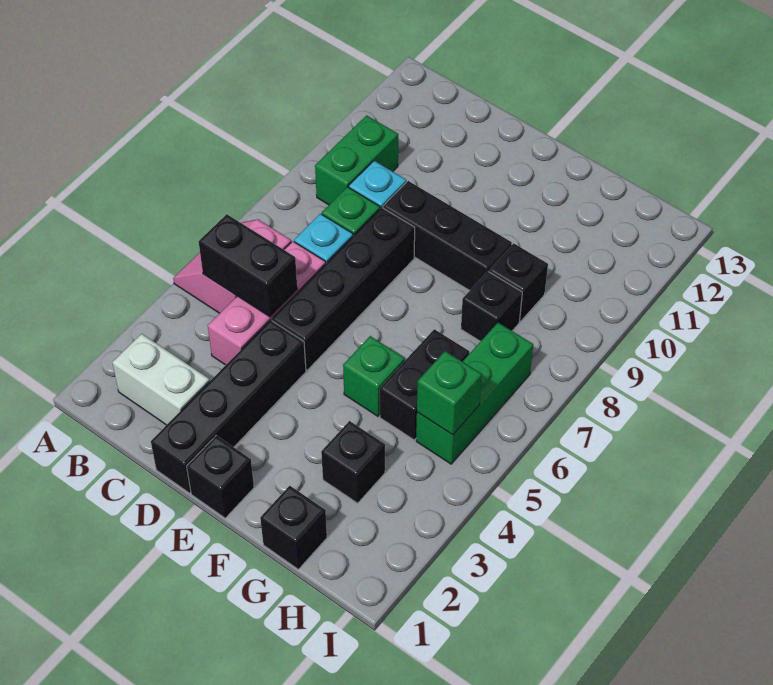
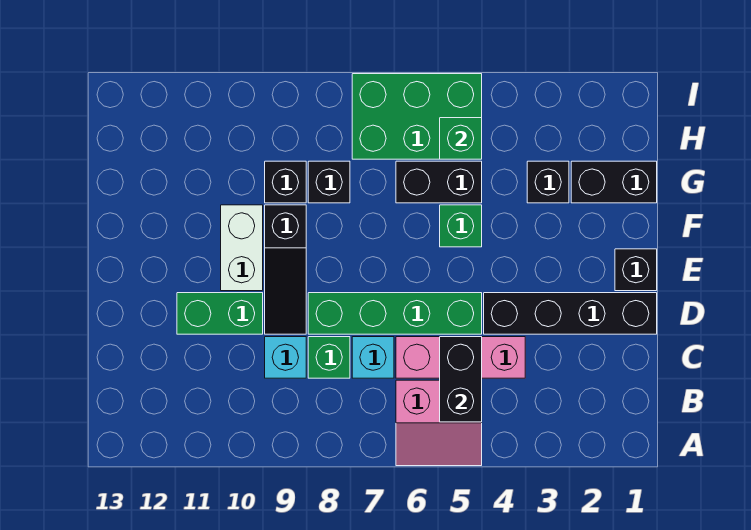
white brick B2:C2 level 1 -> white brick E10:F10 level 1
green brick B9:B10 level 1 -> green brick D10:D11 level 1
black brick D5:D8 level 1 -> green brick D5:D8 level 1
black brick D9:F9 level 1 -> black slope D9:F9 level 1 top F
black brick G1 level 1 -> black brick G1:G2 level 1
green brick H5:H7 level 1 -> green brick H5:I7 level 1

